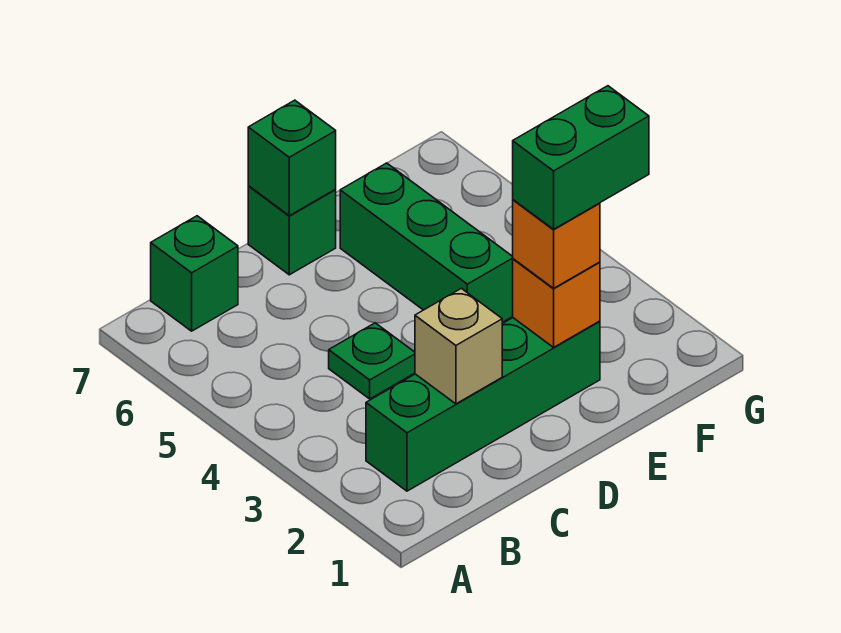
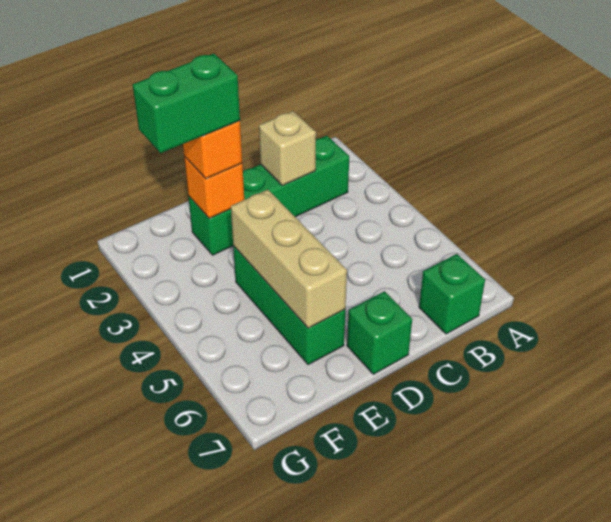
green plate C4 level 1 -> none
green brick D7 level 2 -> none
none -> tan brick E4:E6 level 2

